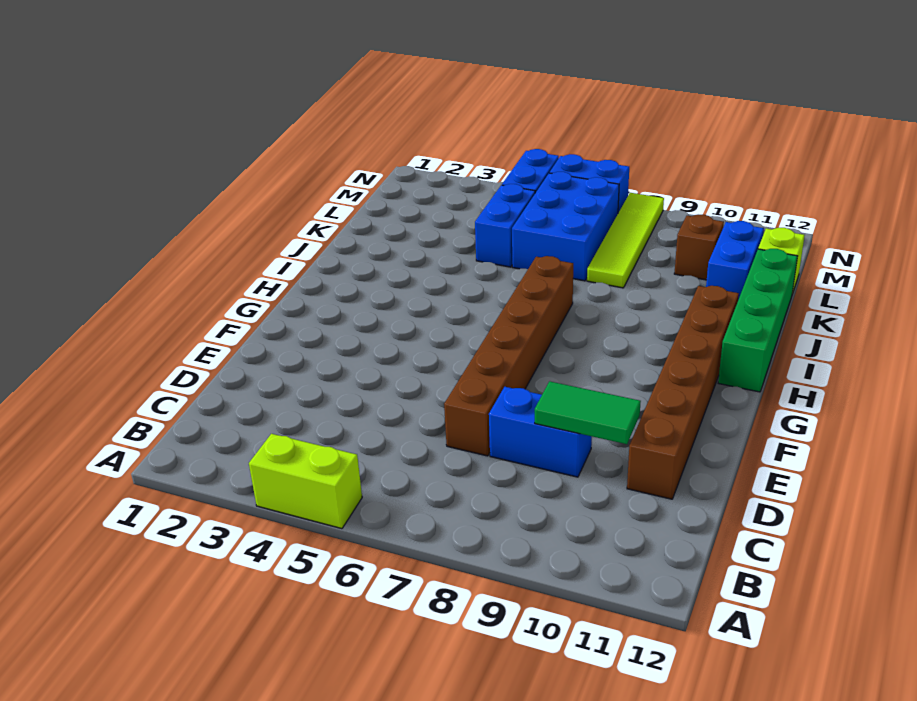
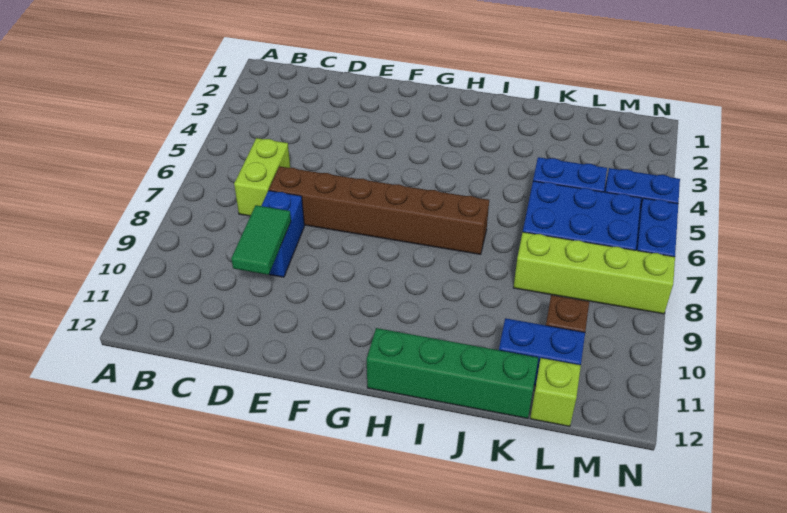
lime brick A4:A5 level 1 -> lime brick C6:C7 level 1
brown brick D11:I11 level 1 -> none
lime tile K8:N8 level 1 -> lime brick K8:N8 level 1

